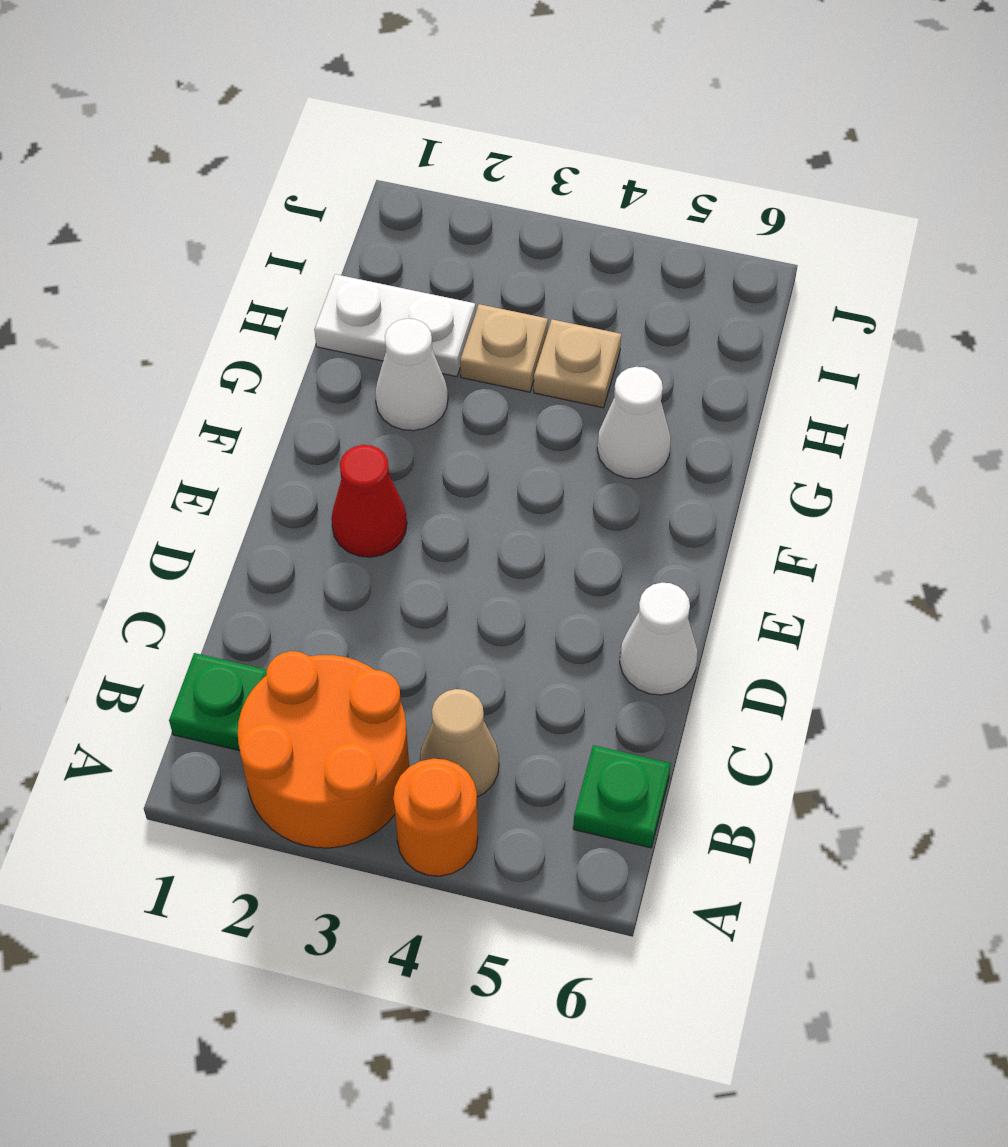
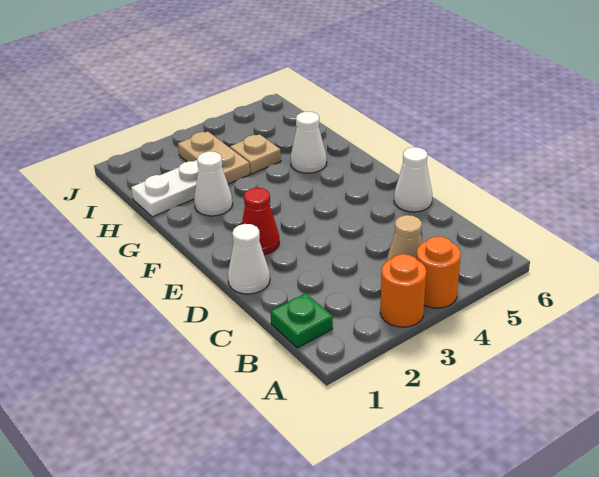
orange round brick A2:B3 level 1 -> orange round brick A3 level 1
green plate B6 level 1 -> none
none -> white cone D1 level 1
tan plate H3 level 1 -> tan plate H3:I3 level 1

